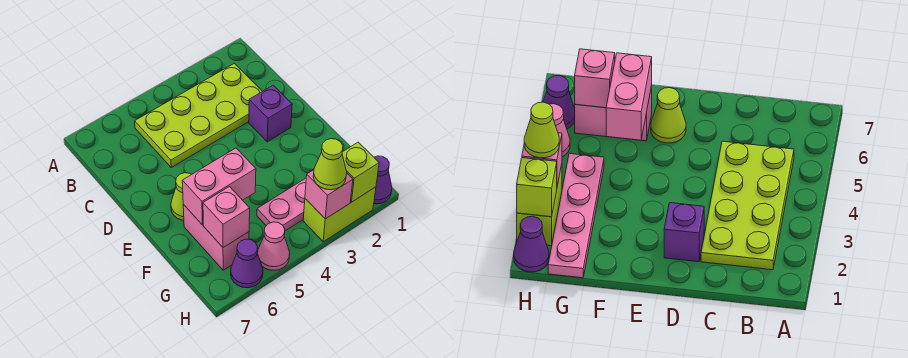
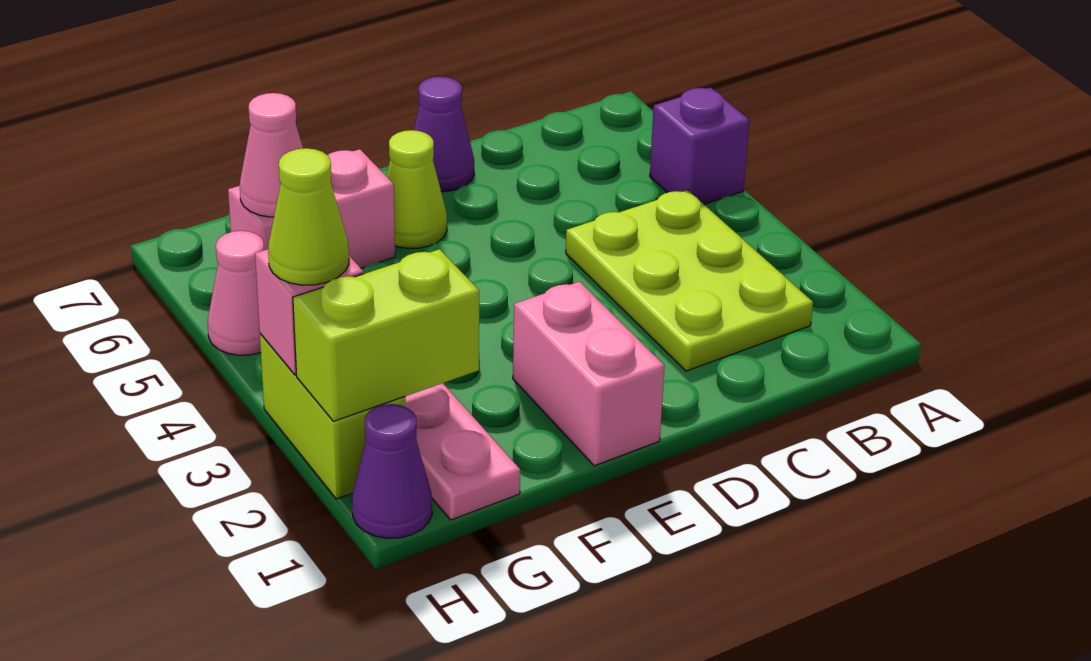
lime plate B2:C5 level 1 -> lime plate B2:C4 level 1
purple brick D2 level 1 -> purple brick A5 level 1
pink brick F5:F6 level 2 -> pink brick E1:E2 level 1
pink brick G6 level 2 -> pink cone G6 level 2
lime brick H2 level 2 -> lime brick G2:H2 level 2
purple cone H6 level 1 -> purple cone D7 level 1

